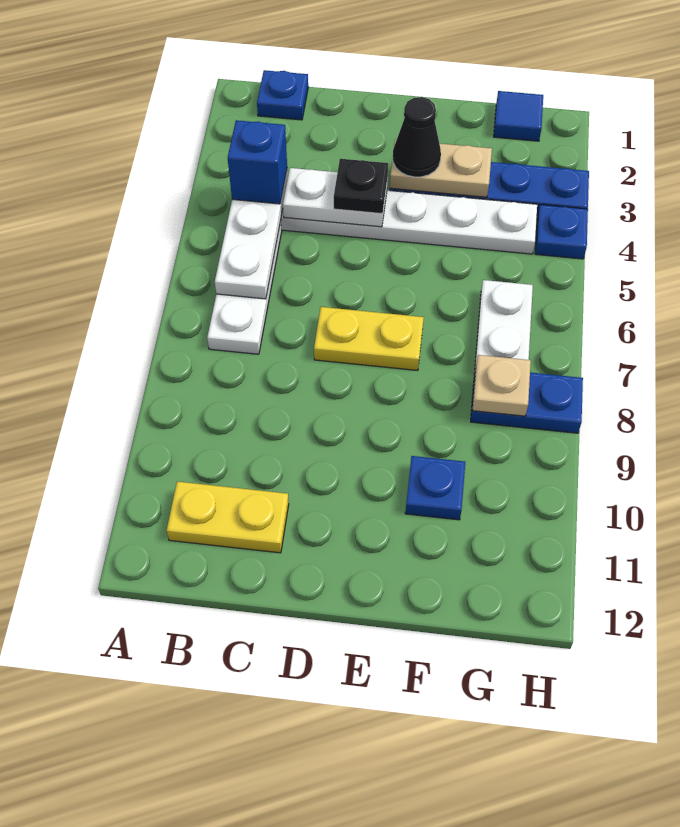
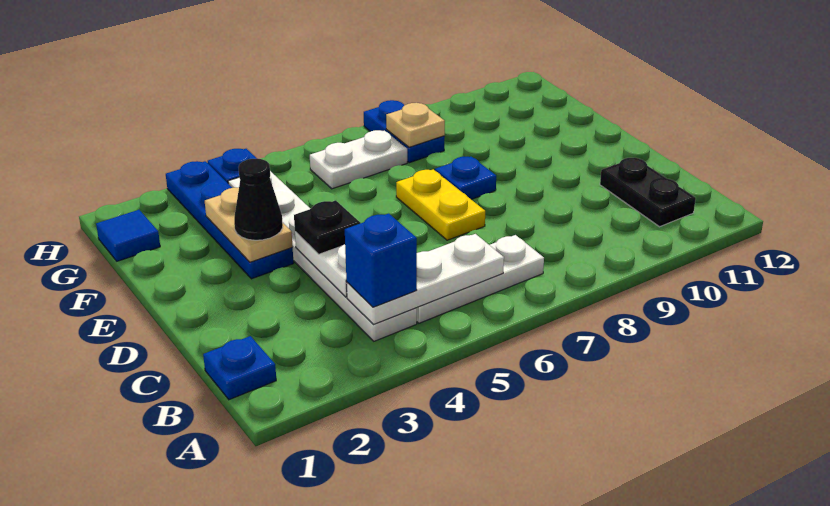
yellow plate B11:C11 level 1 -> black plate B11:C11 level 1
blue plate F10 level 1 -> blue plate E8 level 1

